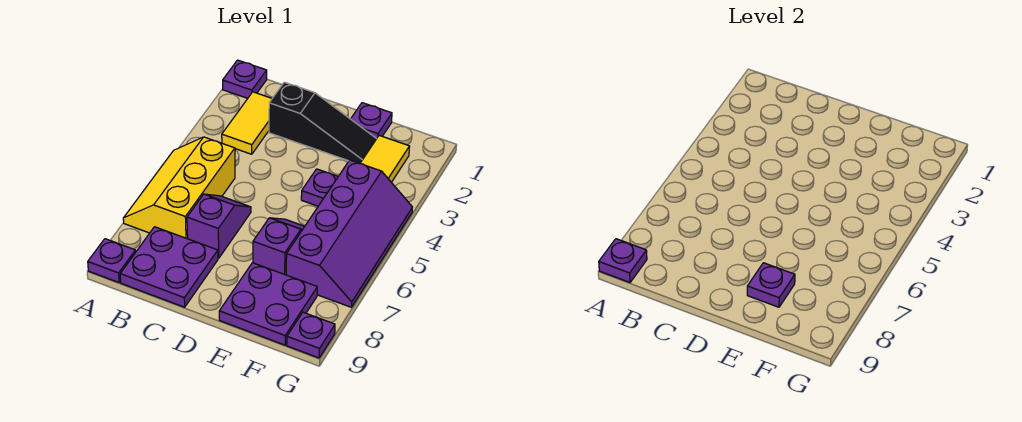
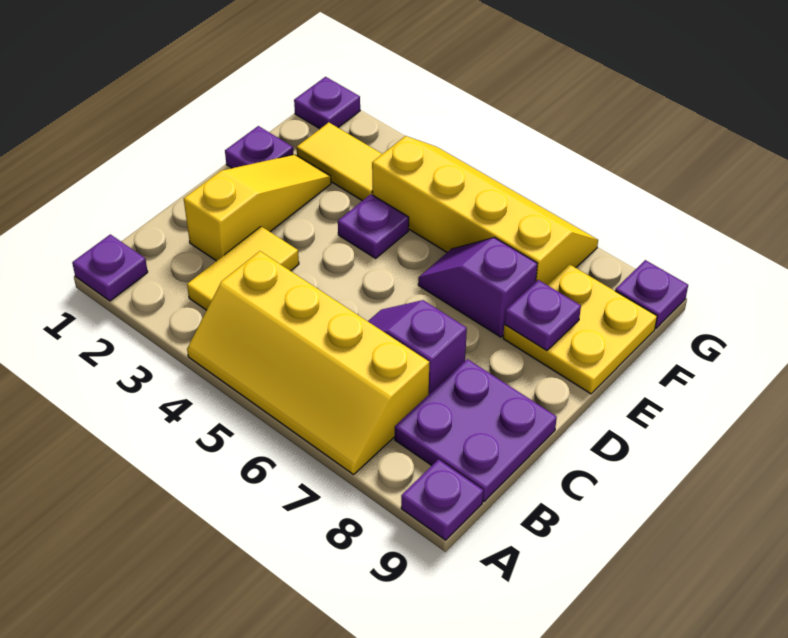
yellow slope A5:B7 level 1 top B -> yellow slope A4:B7 level 1 top B
purple plate A9 level 2 -> purple plate G1 level 1
yellow tile B2:B3 level 1 -> yellow tile B3:C3 level 1
black slope C2:E2 level 1 top C -> yellow slope C2:E2 level 1 top C
purple plate E8:F9 level 1 -> yellow plate E8:F9 level 1
purple slope F4:G7 level 1 top F -> yellow slope F4:G7 level 1 top F

